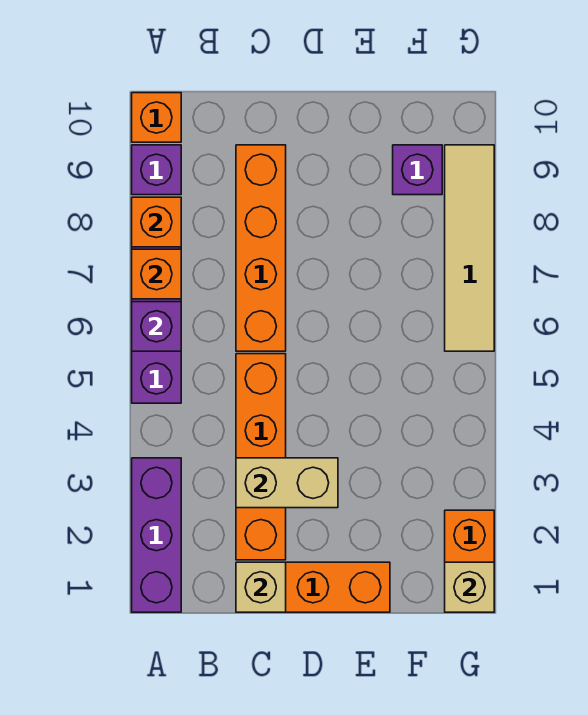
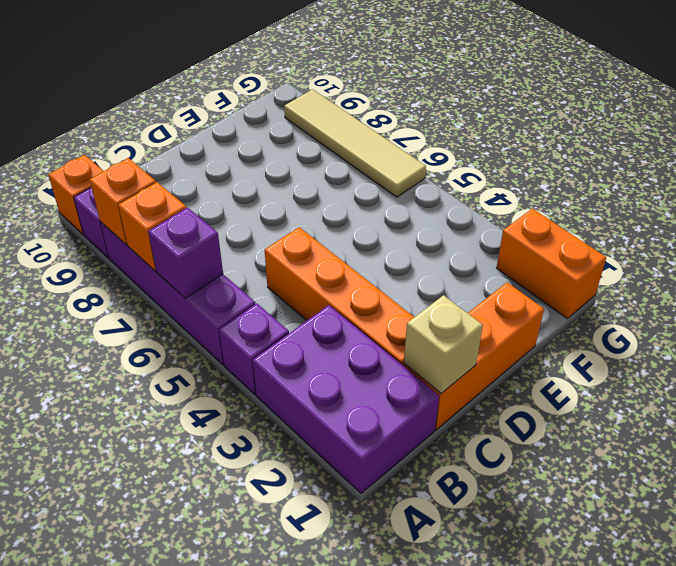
purple brick A1:A3 level 1 -> purple brick A1:B3 level 1
tan brick C3:D3 level 2 -> none
orange brick C6:C9 level 1 -> none
purple brick F9 level 1 -> purple brick A4 level 1
tan brick G1 level 2 -> none

